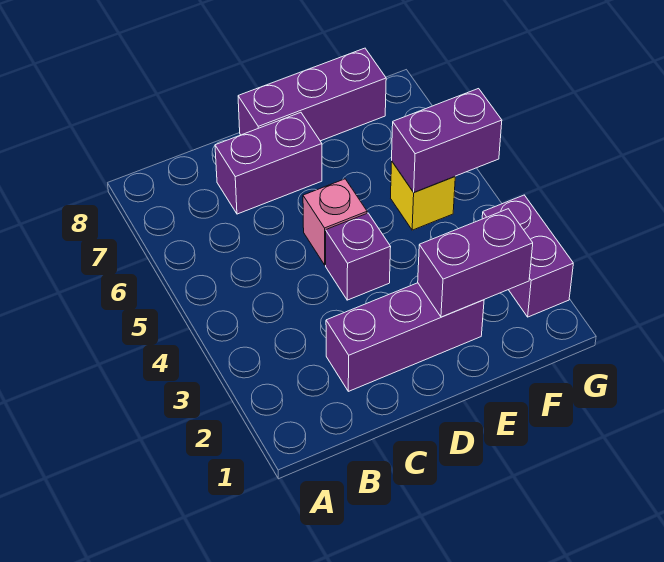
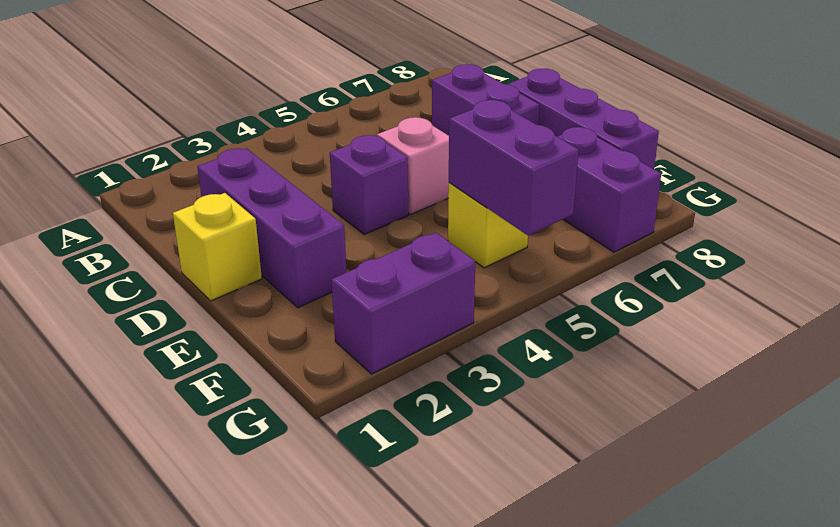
none -> yellow brick D1 level 1
purple brick E2:F2 level 2 -> purple brick F7:G7 level 1

